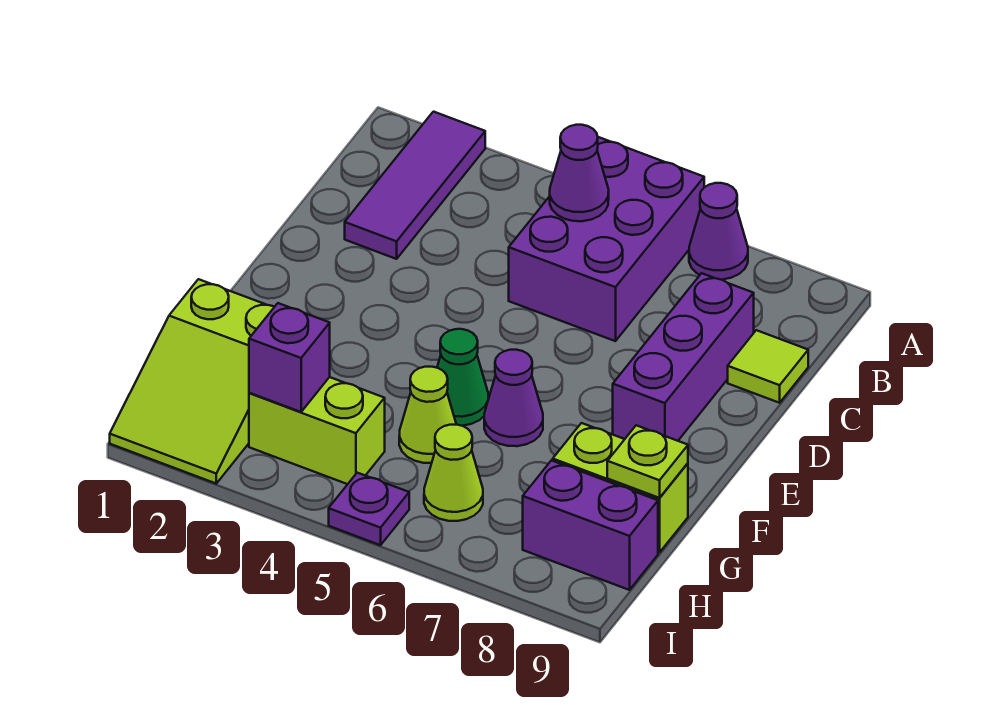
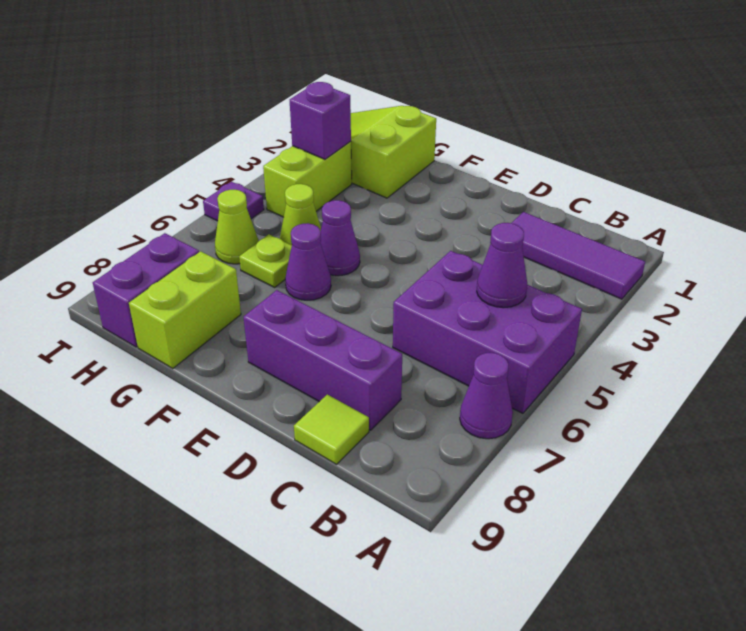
green cone F5 level 1 -> purple cone F5 level 1
lime plate G9 level 2 -> lime plate G6 level 1

